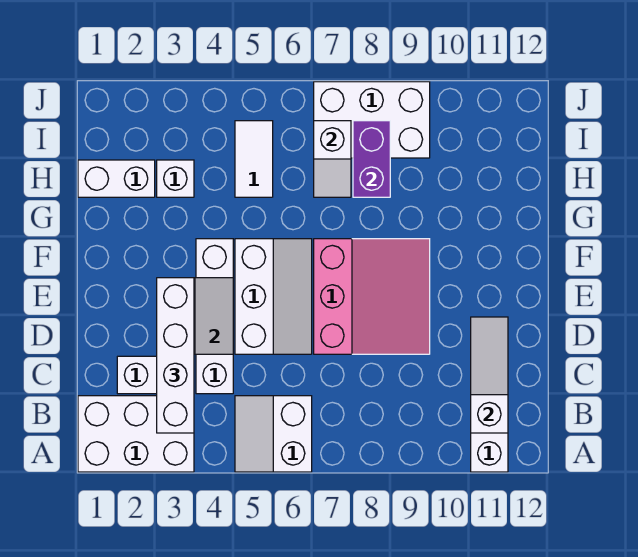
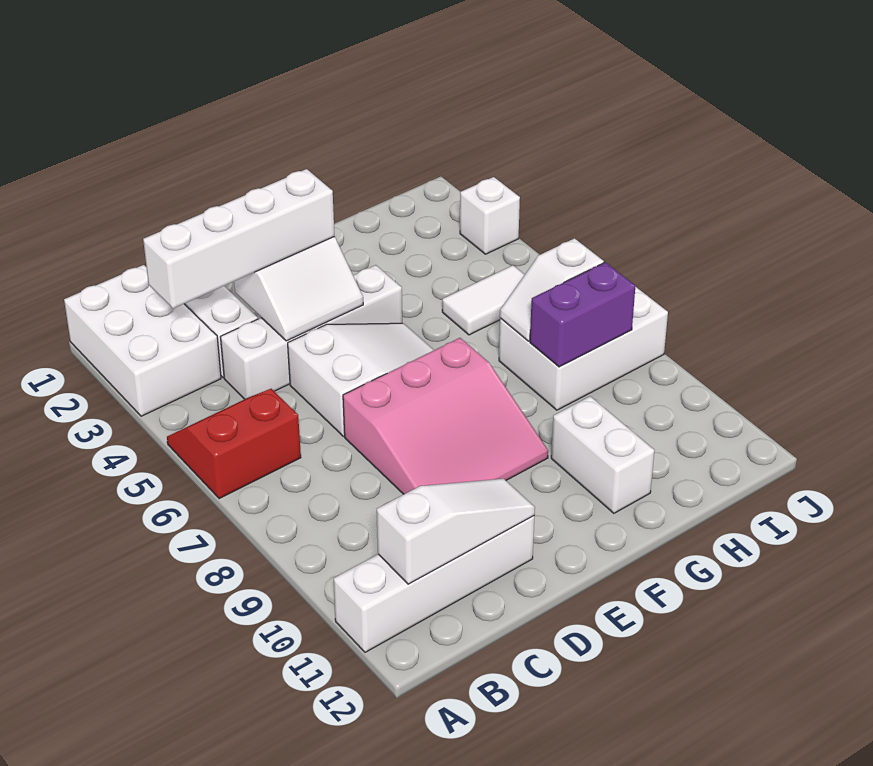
white slope A5:B6 level 1 top 6 -> red slope A5:B6 level 1 top 6
white slope D5:F6 level 1 top 5 -> white slope D5:F6 level 1 top D
white brick H1:H2 level 1 -> white brick G10:G11 level 1
white brick H3 level 1 -> white brick J3 level 1
white brick I7:J9 level 1 -> white brick H7:J8 level 1

